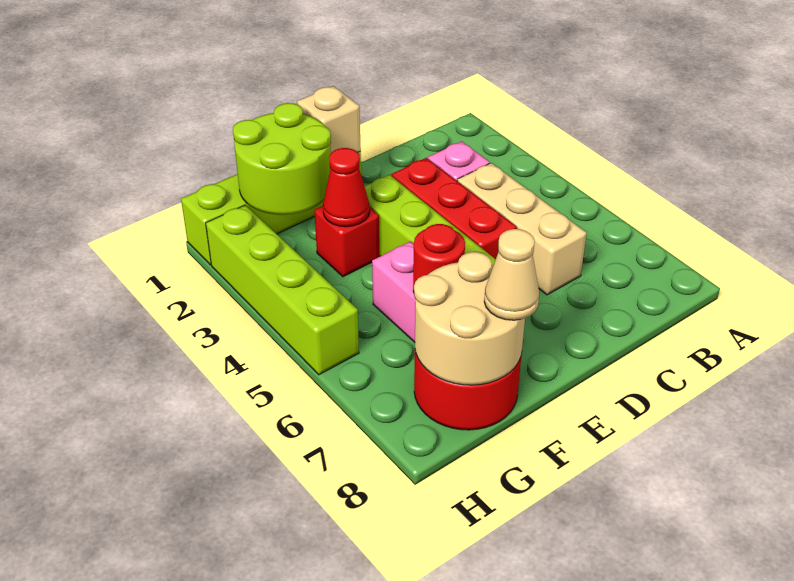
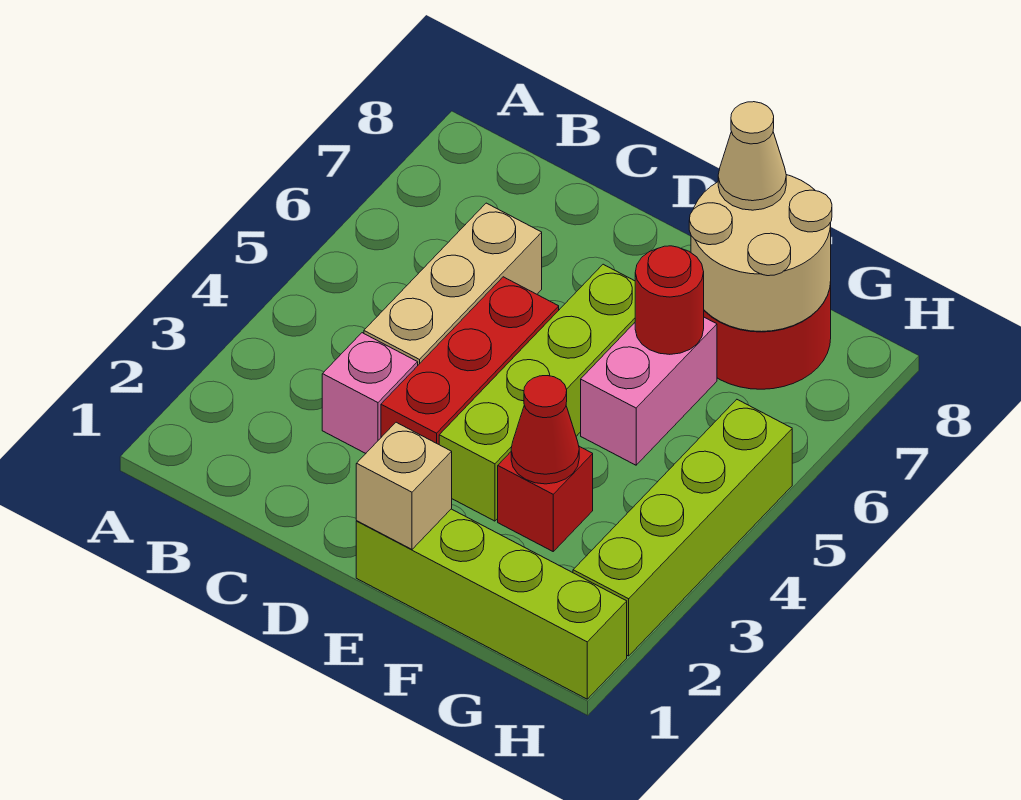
lime round brick F1:G2 level 2 -> none

